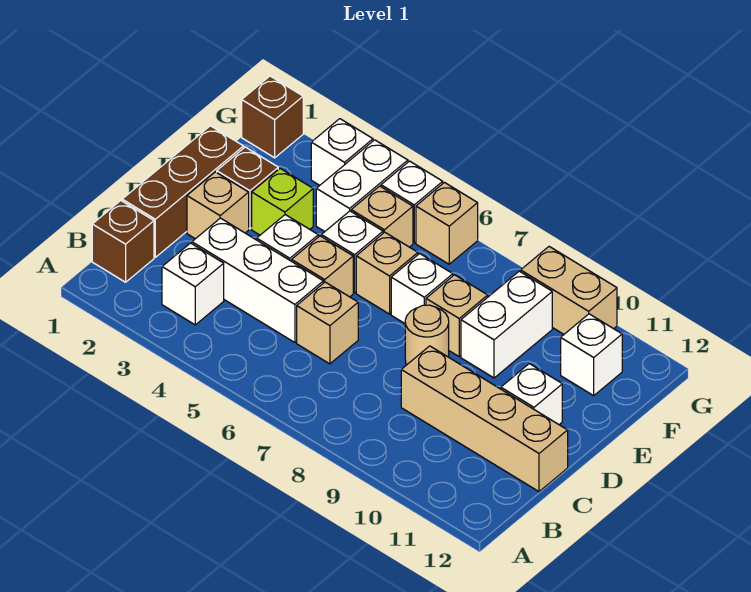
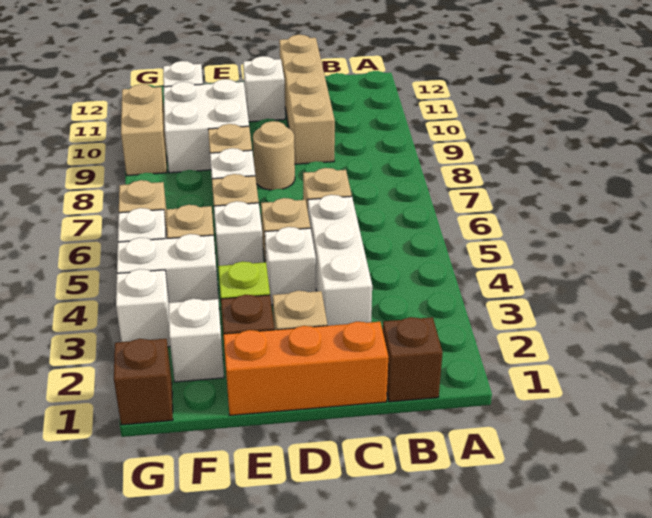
white brick B3 level 1 -> white brick F2 level 1
brown brick C1:E1 level 1 -> orange brick C1:E1 level 1
white brick E9:F9 level 1 -> white brick E9:F10 level 1

